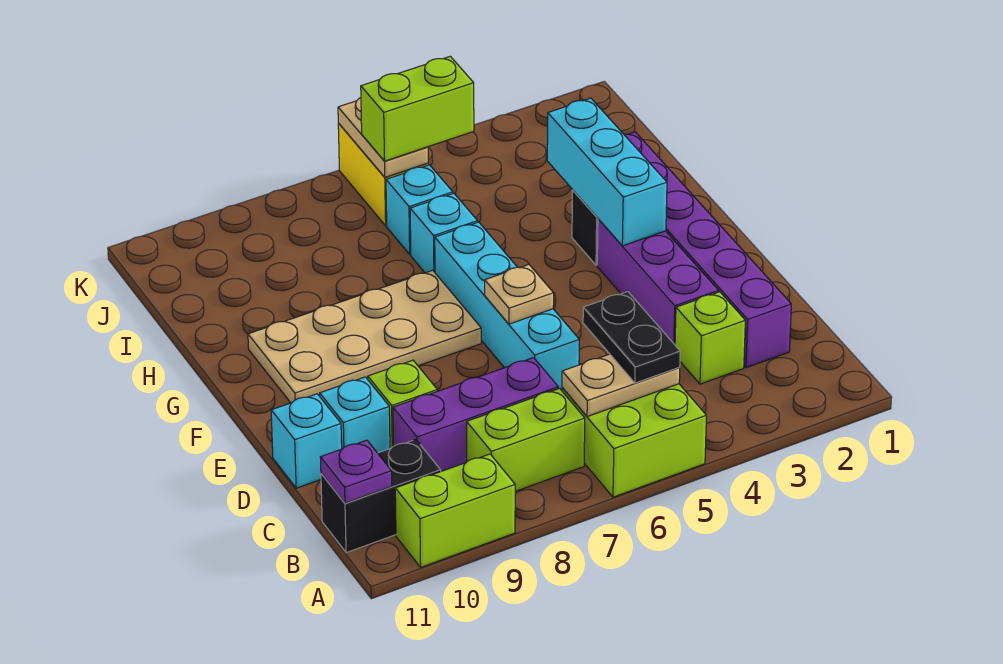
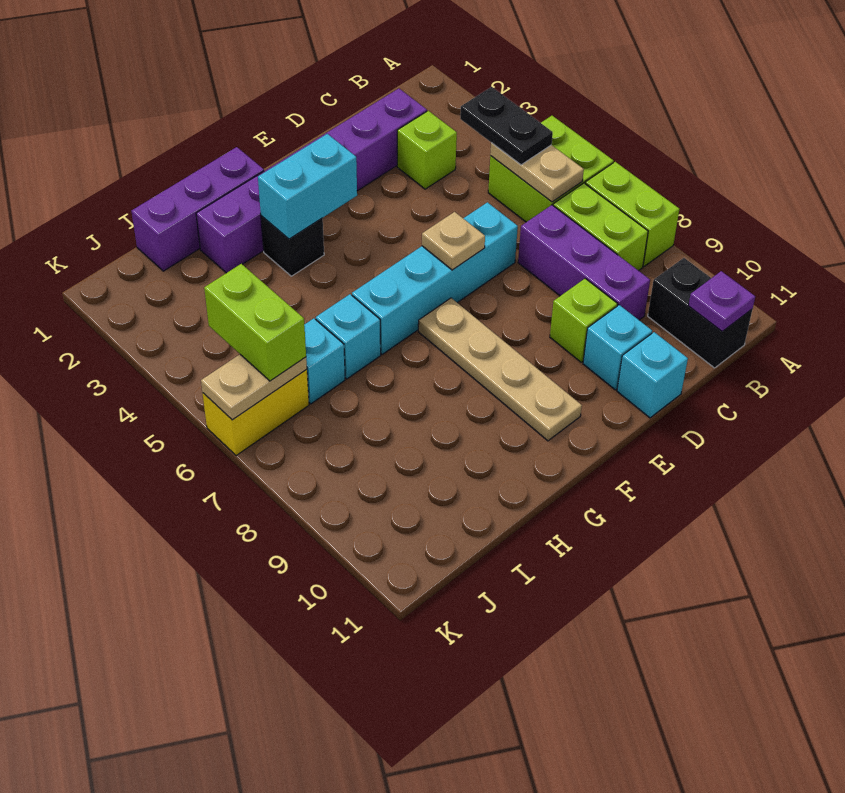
lime brick A9:A10 level 1 -> lime brick A7:A8 level 1
black plate B5:C5 level 3 -> black plate B4:B5 level 3
purple brick D3:F3 level 1 -> purple brick G1:I1 level 1
cyan brick F3:H3 level 2 -> cyan brick F3:G3 level 2
tan plate F7:G10 level 1 -> tan plate F7:F10 level 1

